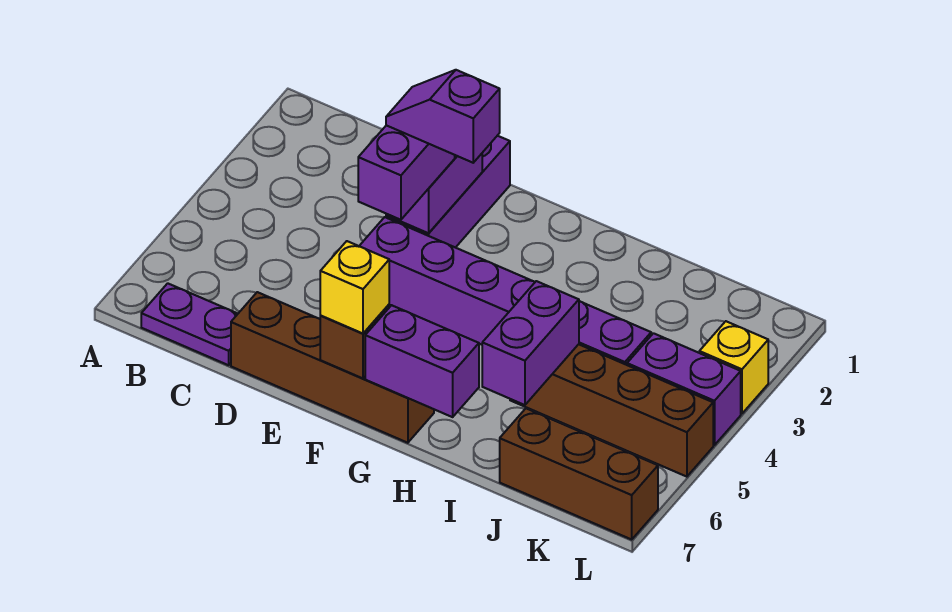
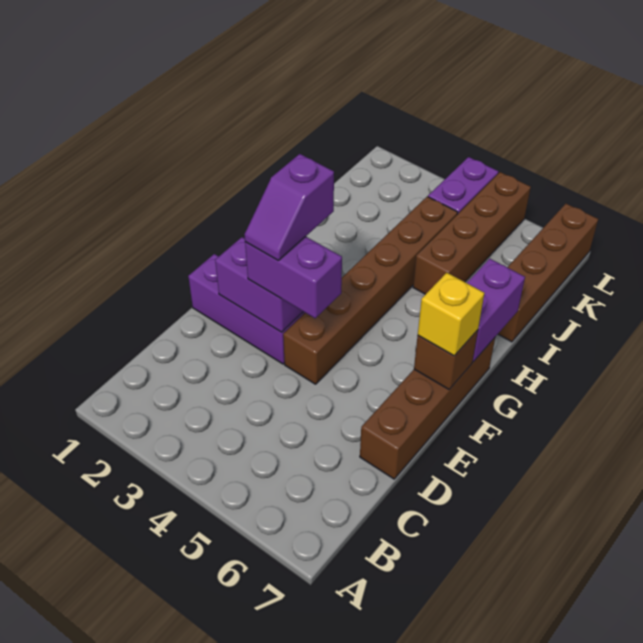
purple plate B7:C7 level 1 -> none
purple brick E4:J4 level 1 -> brown brick E4:J4 level 1
purple brick I5:I6 level 2 -> none
brown brick J7:L7 level 1 -> brown brick I7:L7 level 1
yellow brick L3 level 1 -> none

